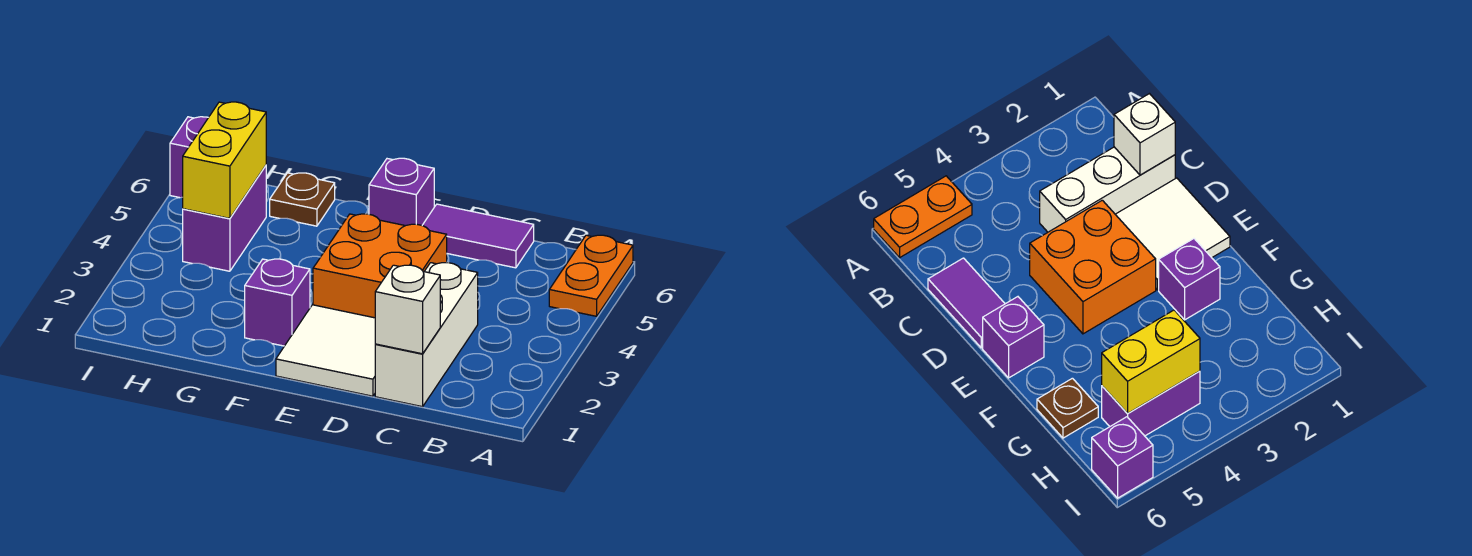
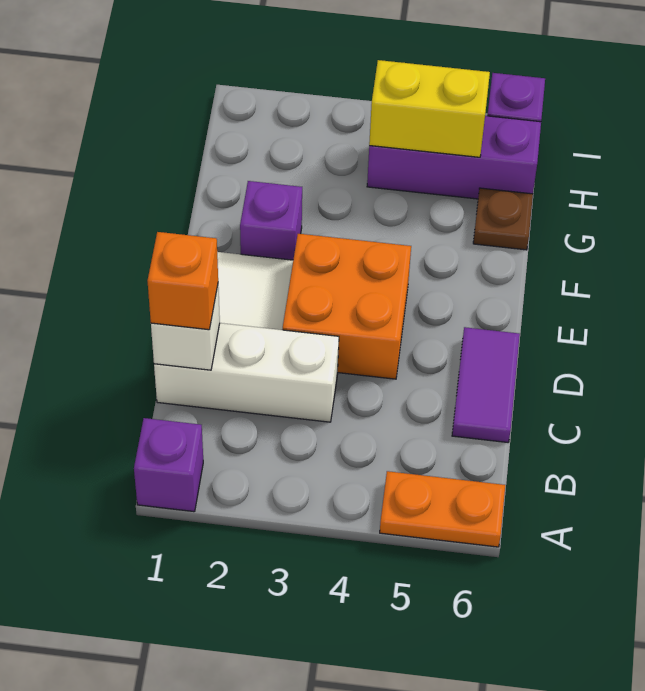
none -> orange brick C1 level 3
purple brick E6 level 1 -> purple brick A1 level 1
purple brick H4:H5 level 1 -> purple brick H4:H6 level 1

